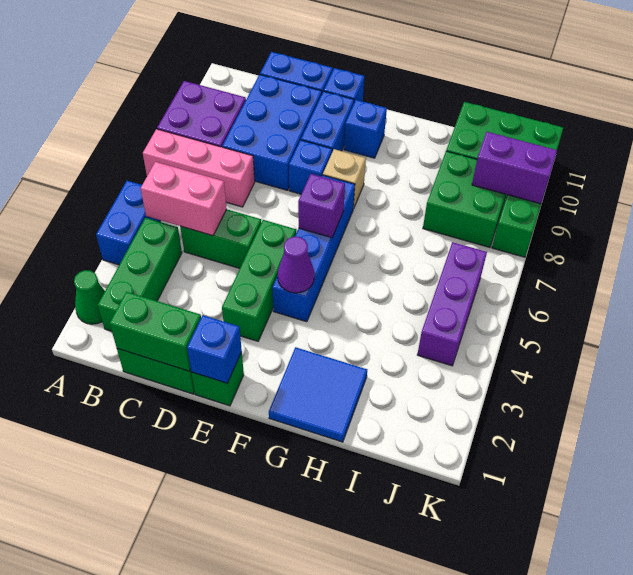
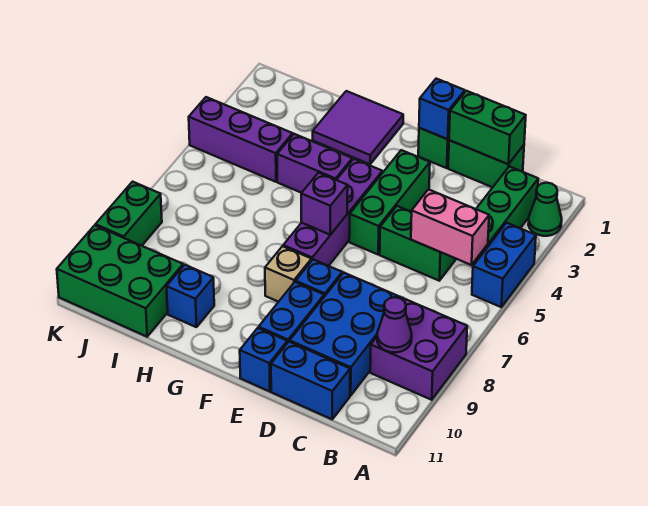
pink brick A7:C7 level 1 -> none
blue brick F4:F7 level 1 -> purple brick F4:F7 level 1
purple cone F4 level 2 -> purple cone B9 level 2
blue brick F10 level 1 -> blue brick H10 level 1
blue tile G1:H2 level 1 -> purple tile G1:H2 level 1
green brick I8:J9 level 1 -> none
purple brick J4:J6 level 1 -> purple brick I4:K4 level 1
purple brick J9:K9 level 2 -> purple brick G4:H4 level 1

